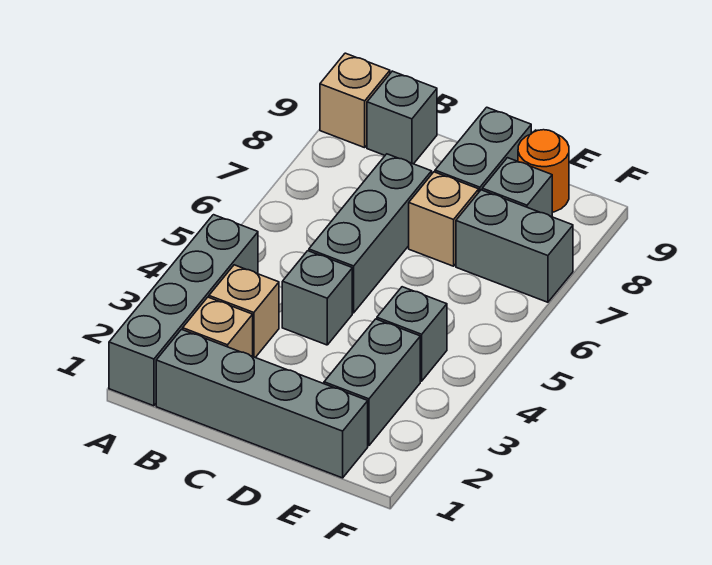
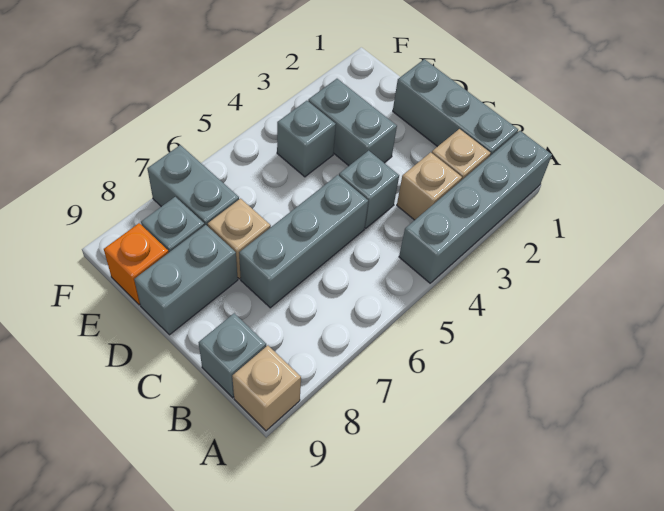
grey brick B1:E1 level 1 -> grey brick B1:D1 level 1
grey brick E2:E3 level 1 -> grey brick D3:E3 level 1
orange round brick E9 level 1 -> orange brick E9 level 1

